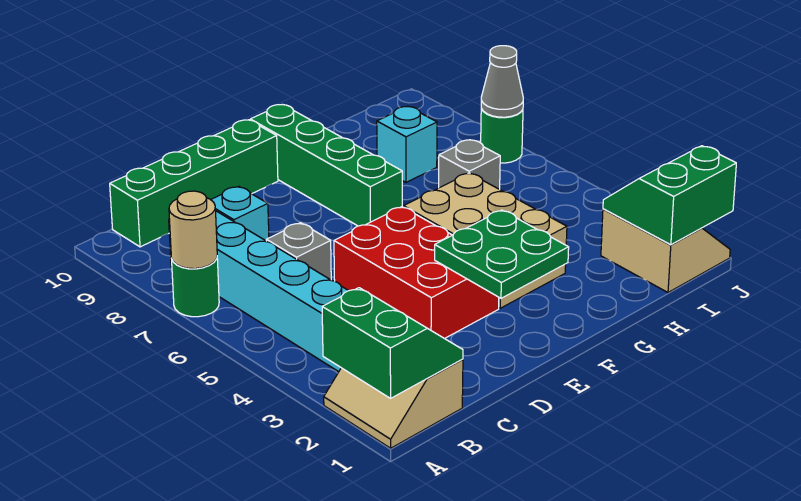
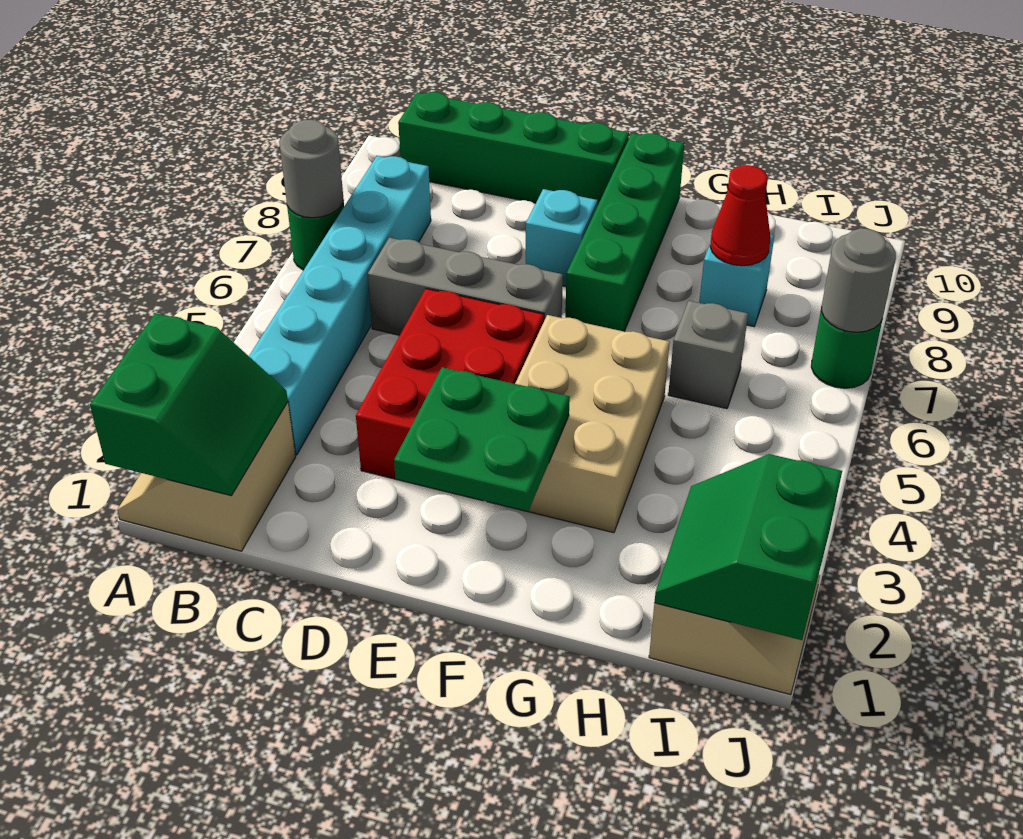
tan round brick A7 level 2 -> grey round brick A7 level 2
grey brick C6 level 1 -> grey brick C6:E6 level 1
cyan brick C8 level 1 -> cyan brick E8 level 1
none -> red cone H8 level 2
green slope I1:J2 level 2 top 1 -> green slope I1:J2 level 2 top J
grey cone J7 level 2 -> grey round brick J7 level 2

